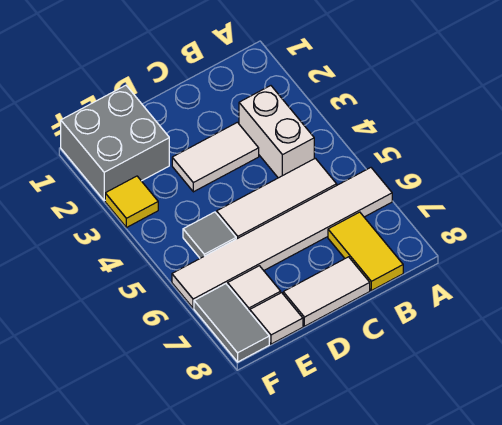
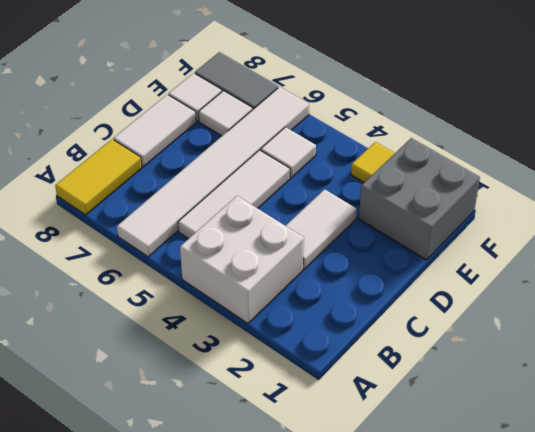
white brick B3:B4 level 1 -> white brick A3:B4 level 1
yellow tile B7:B8 level 1 -> yellow tile A8:B8 level 1
grey tile E5 level 1 -> white tile E5 level 1

